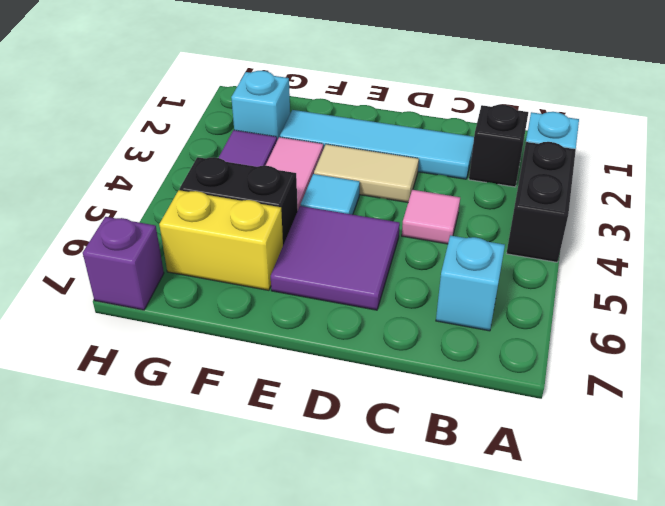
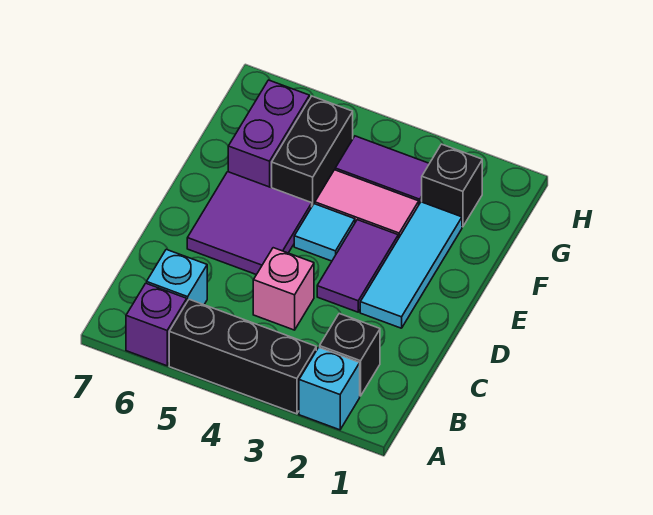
black brick A3:A4 level 1 -> black brick A3:A5 level 1
cyan tile C2:F2 level 1 -> cyan tile D2:F2 level 1
pink tile C4 level 1 -> pink brick C4 level 1
tan tile D3:E3 level 1 -> purple tile D3:E3 level 1
yellow brick F6:G6 level 1 -> purple brick F6:G6 level 1
cyan brick G2 level 1 -> black brick G2 level 1
purple brick H7 level 1 -> purple brick A6 level 1

